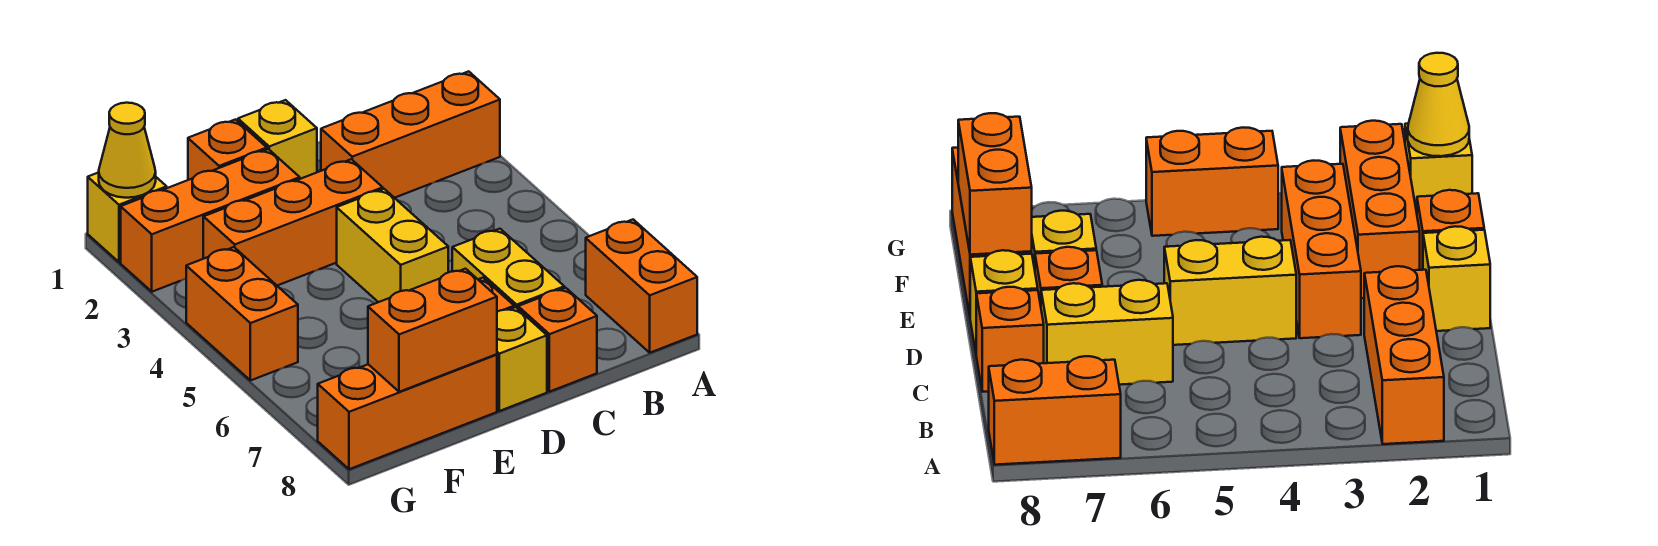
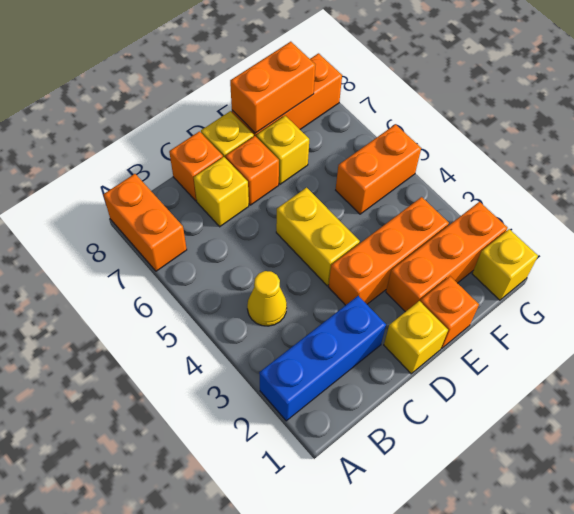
orange brick A2:C2 level 1 -> blue brick A2:C2 level 1
yellow brick C6:C7 level 1 -> yellow brick C7 level 1
yellow cone G1 level 2 -> yellow cone B4 level 1
orange brick G4:G5 level 1 -> orange brick F5:G5 level 1

